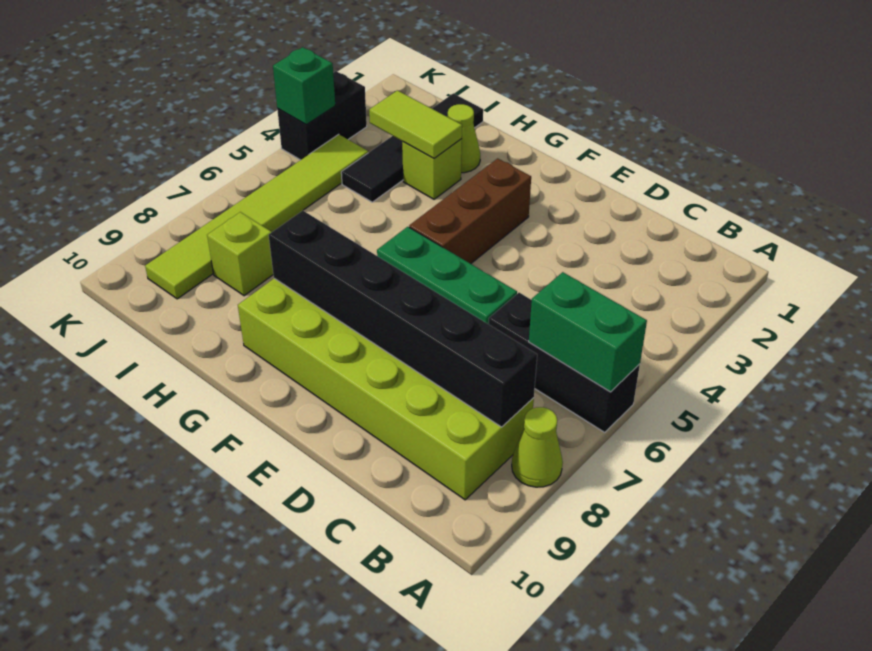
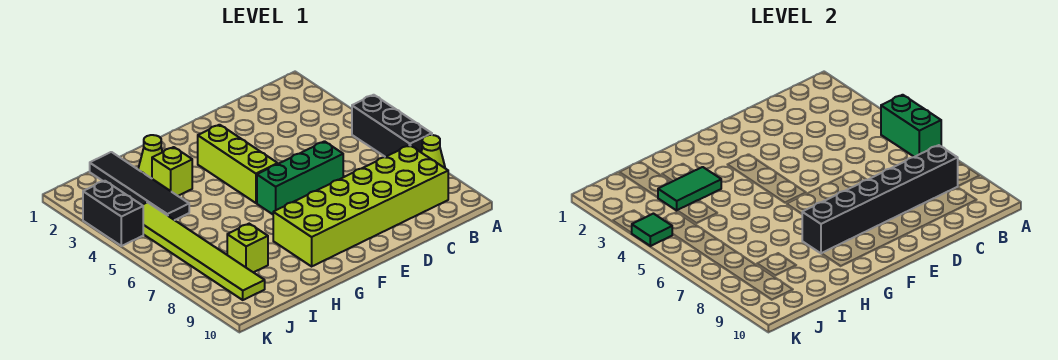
black brick A6:C6 level 1 -> black brick A5:A7 level 1
green brick A6:B6 level 2 -> green brick A5:A6 level 2
brown brick F3:F5 level 1 -> lime brick F3:F5 level 1
lime tile H3:I3 level 2 -> green tile H3:I3 level 2
green brick K4 level 2 -> green tile K4 level 2

